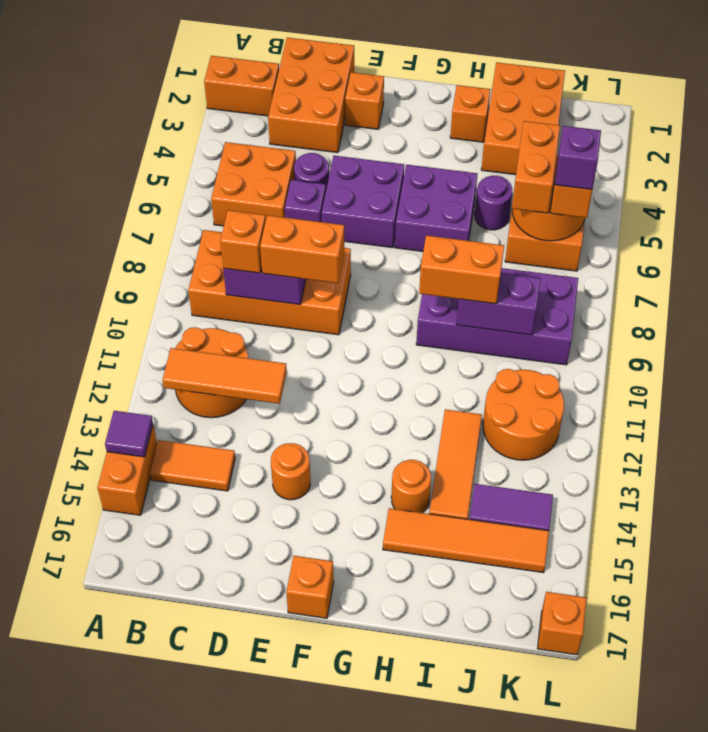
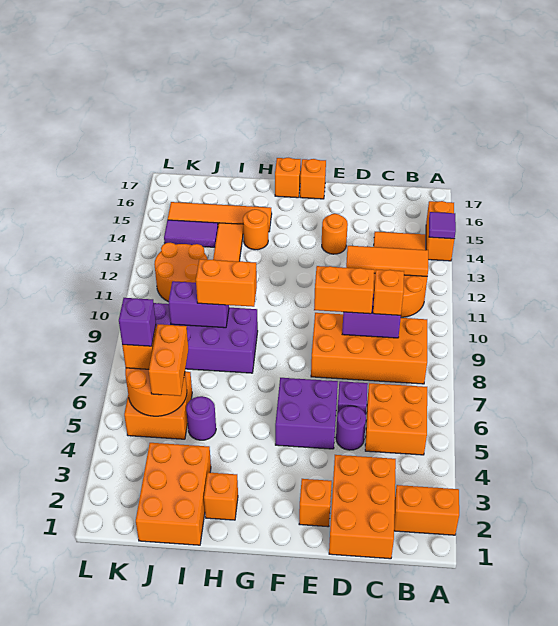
purple brick G5:H6 level 1 -> none
orange brick L17 level 1 -> orange brick G17 level 1

